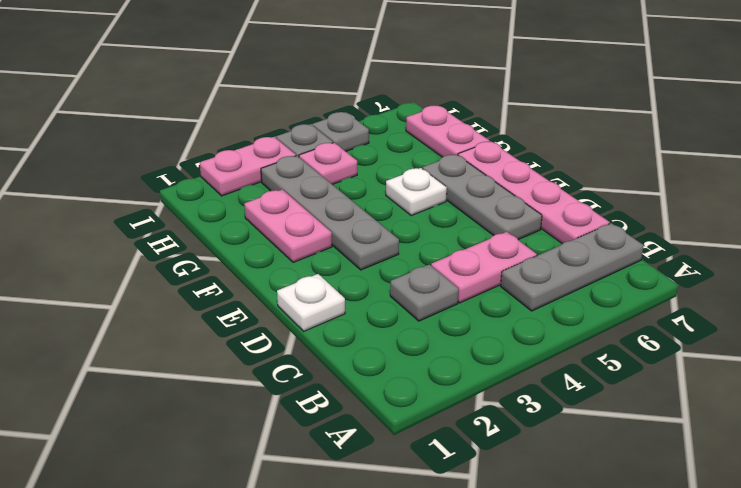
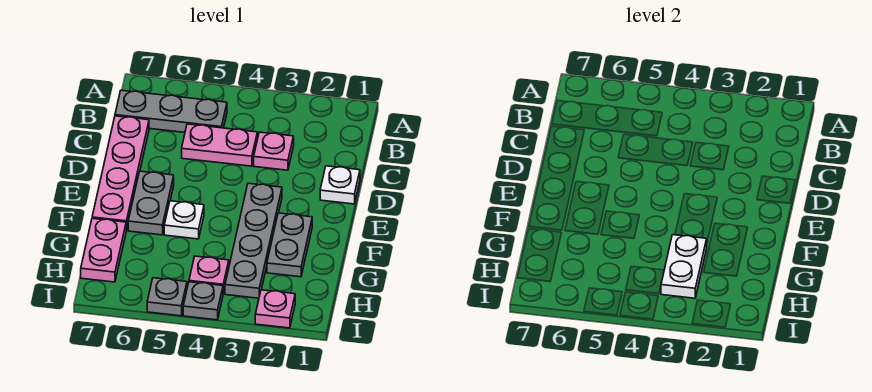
grey plate C3 level 1 -> pink plate C3 level 1
grey plate D6:F6 level 1 -> grey plate E6:F6 level 1
pink plate F2:G2 level 1 -> grey plate F2:G2 level 1
none -> white plate G3:H3 level 2
pink plate I2:I3 level 1 -> pink plate I2 level 1

